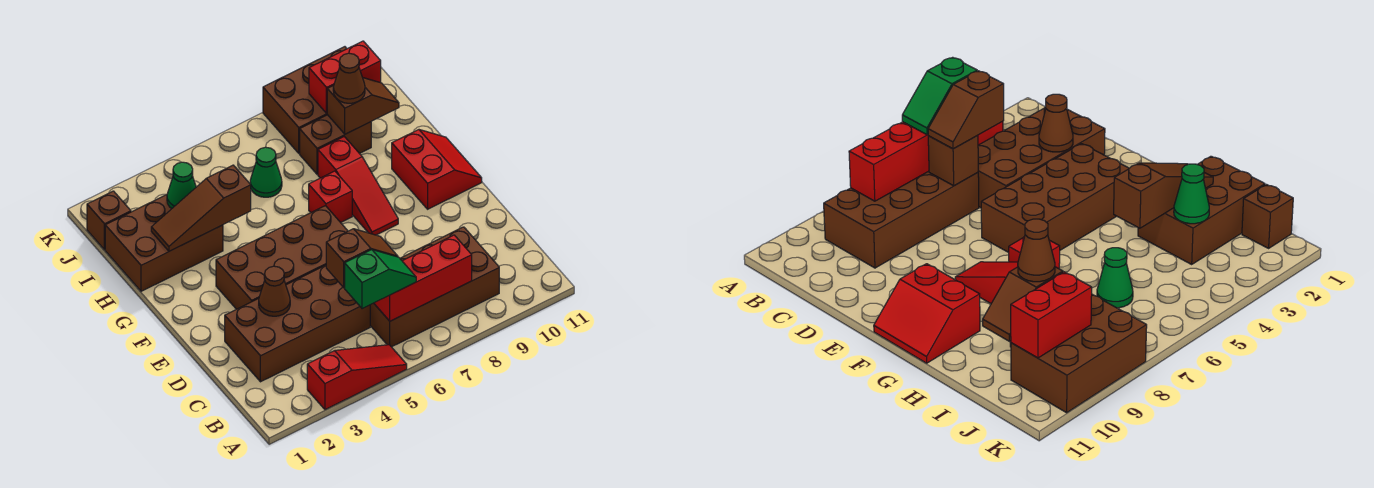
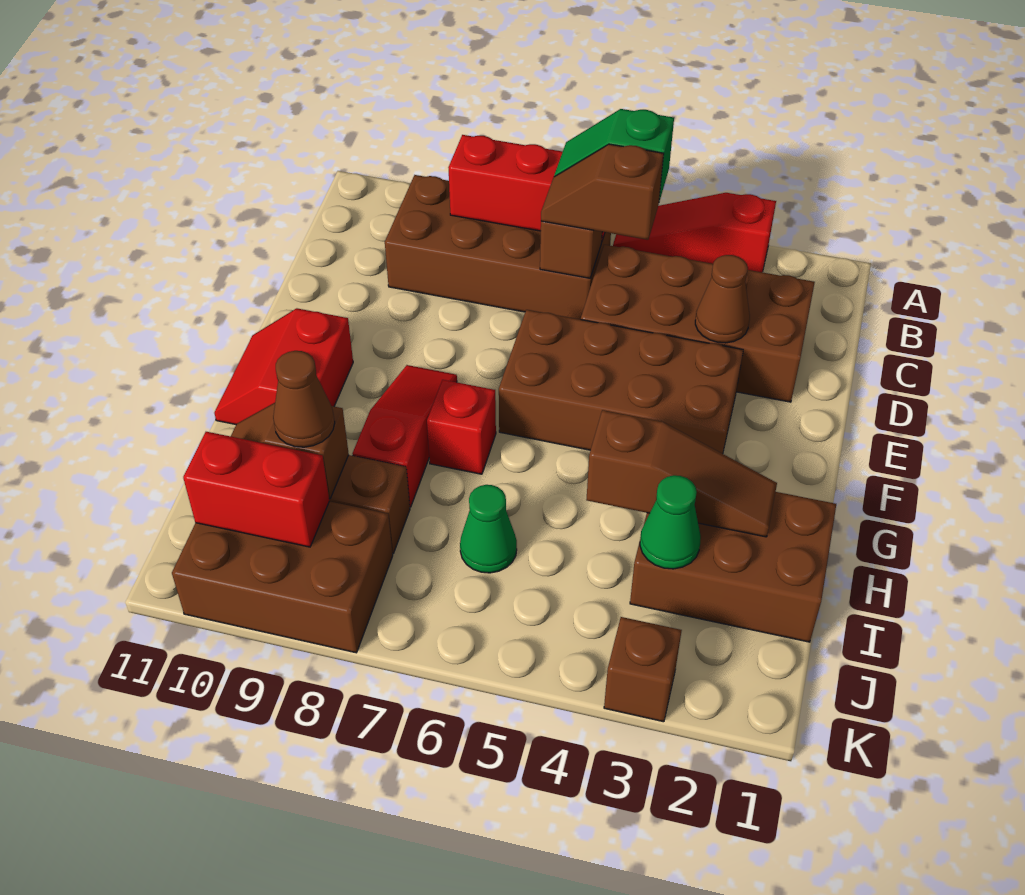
brown brick J1 level 1 -> brown brick K3 level 1

